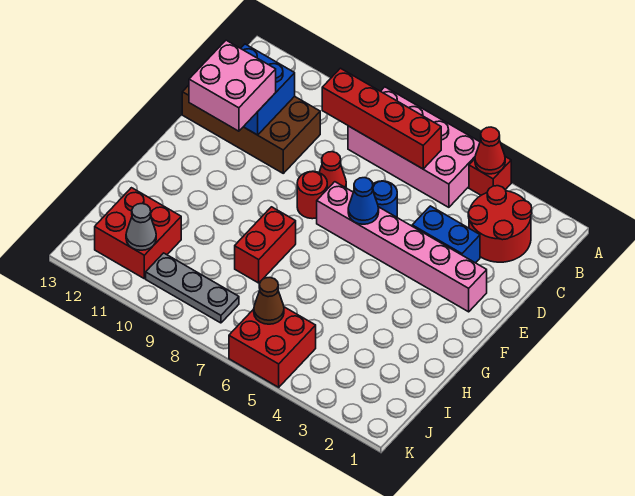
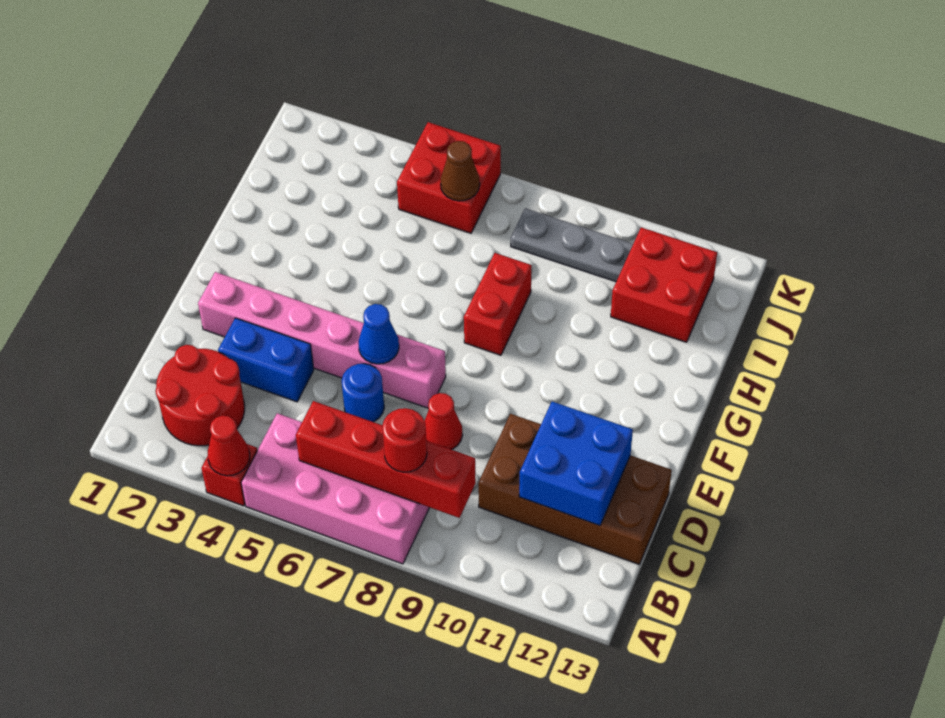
pink brick D11:E12 level 3 -> none
red round brick E8 level 1 -> red round brick B8 level 3
grey cone J11 level 2 -> none

